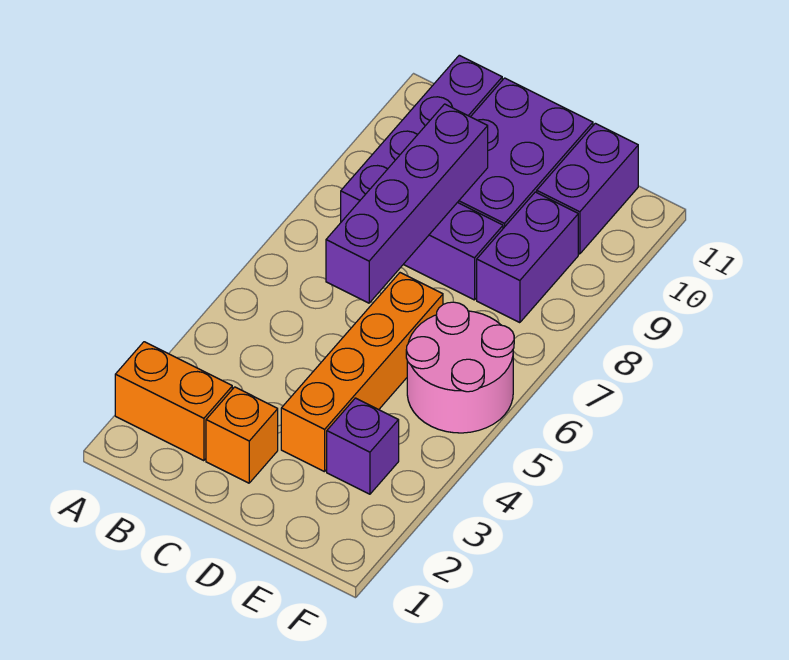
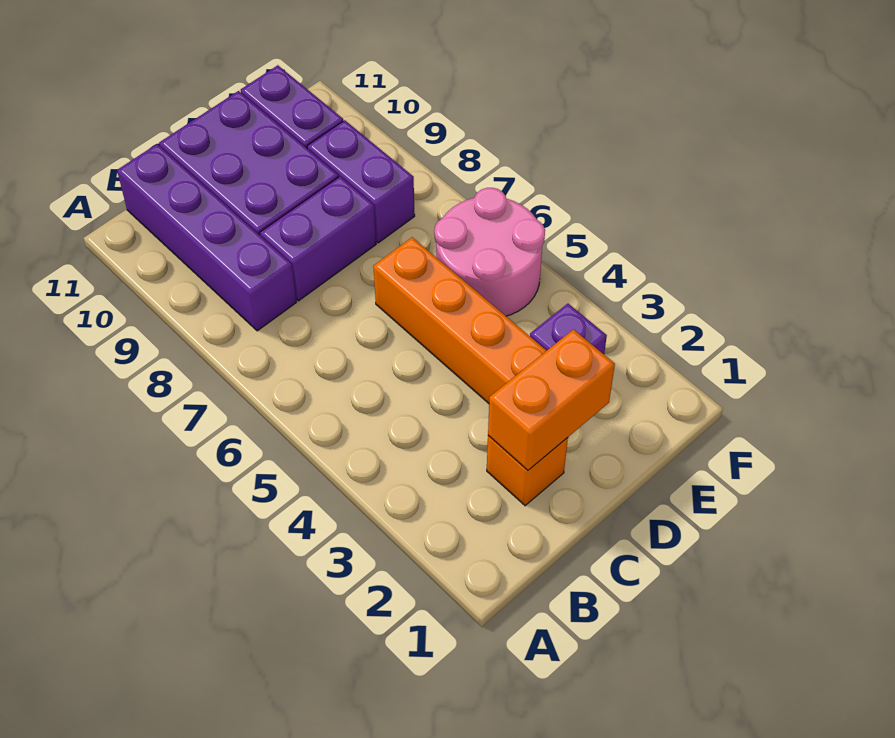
orange brick A2:B2 level 1 -> orange brick C2:D2 level 2
purple brick C6:C9 level 2 -> none

